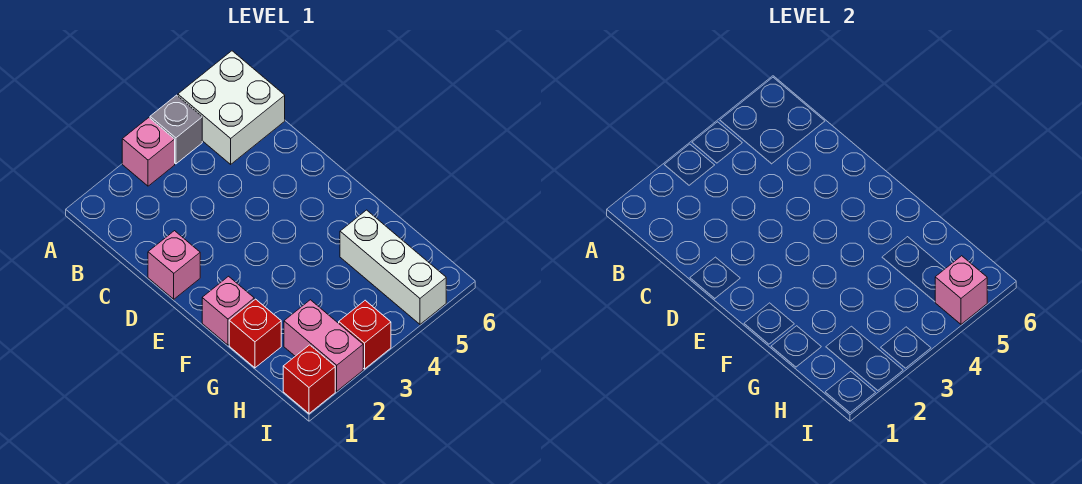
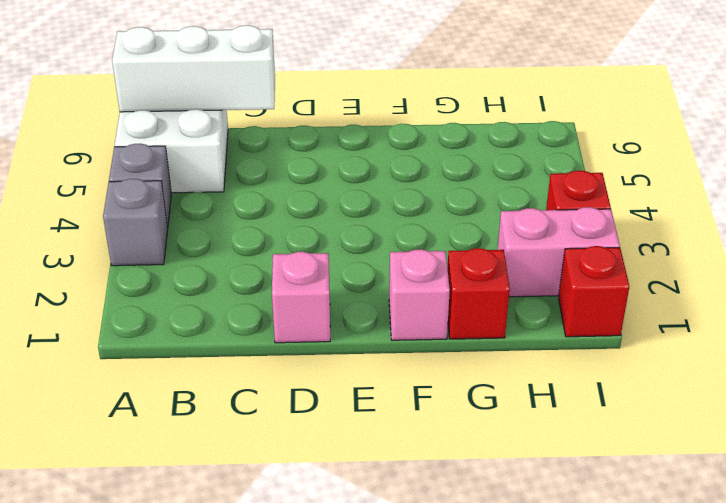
pink brick A3 level 1 -> grey brick A3 level 1
white brick G5:I5 level 1 -> white brick A6:C6 level 2
pink brick I5 level 2 -> none

